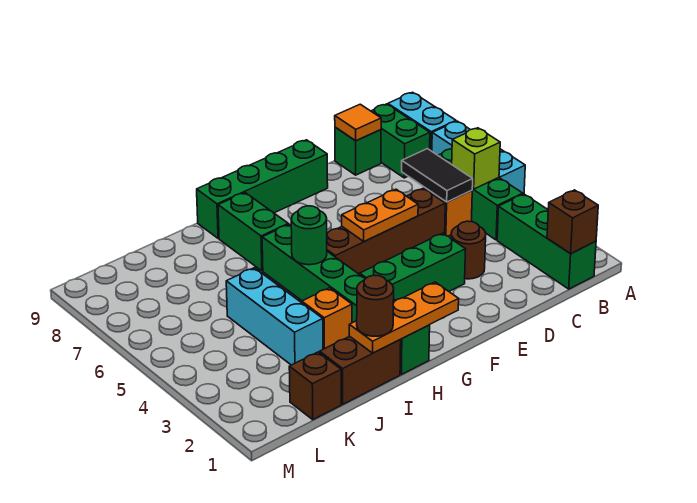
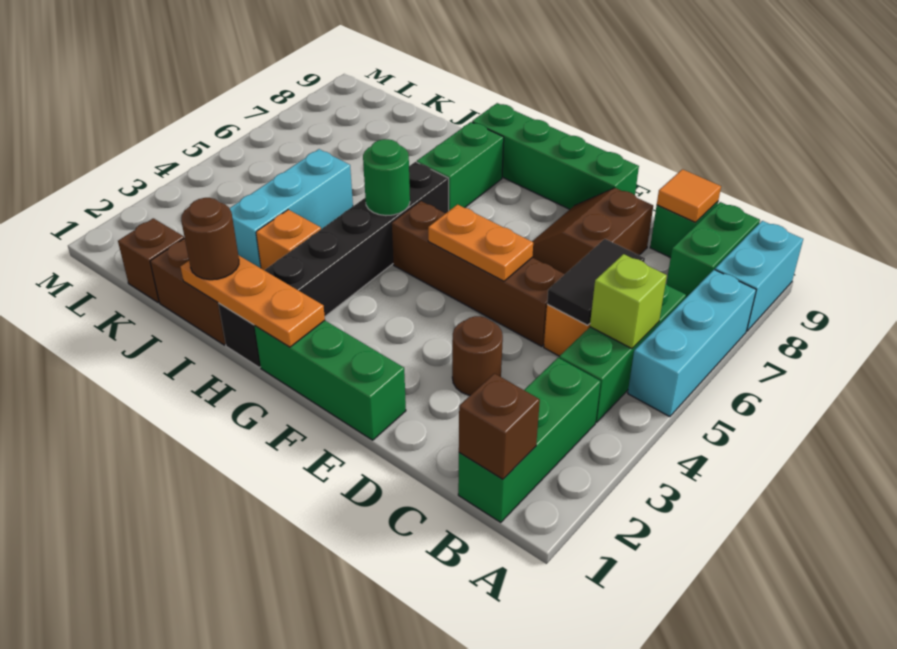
none -> brown slope D7:E8 level 1 top D
green brick E3:G3 level 1 -> green brick E1:G1 level 1
green brick H1:H6 level 1 -> black brick H1:H6 level 1

